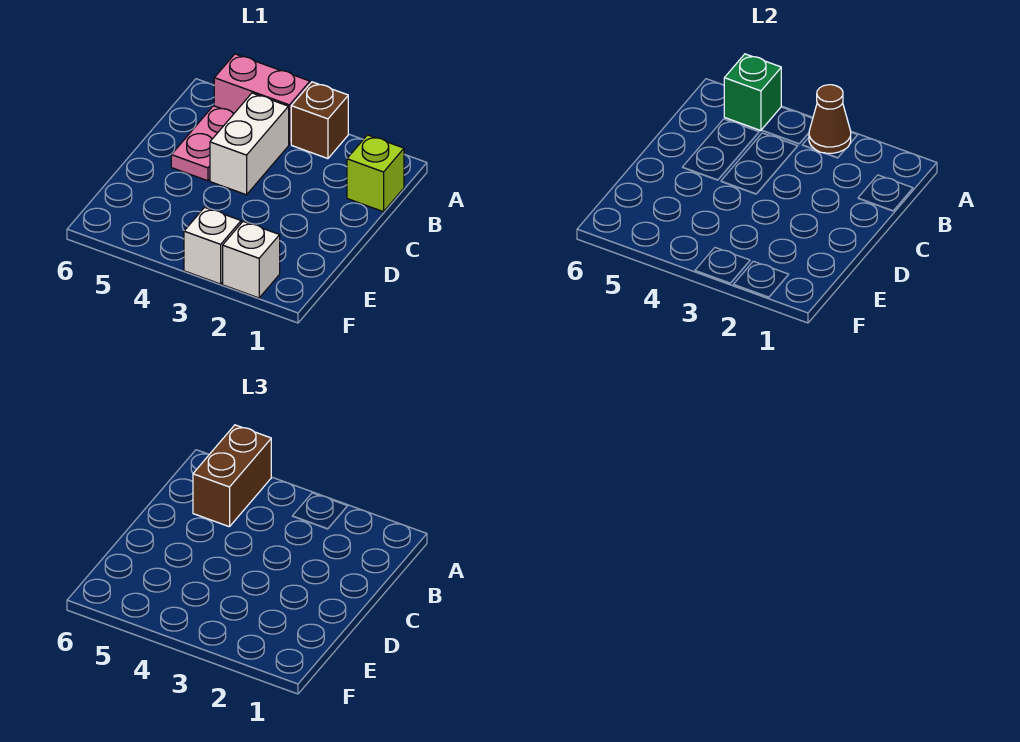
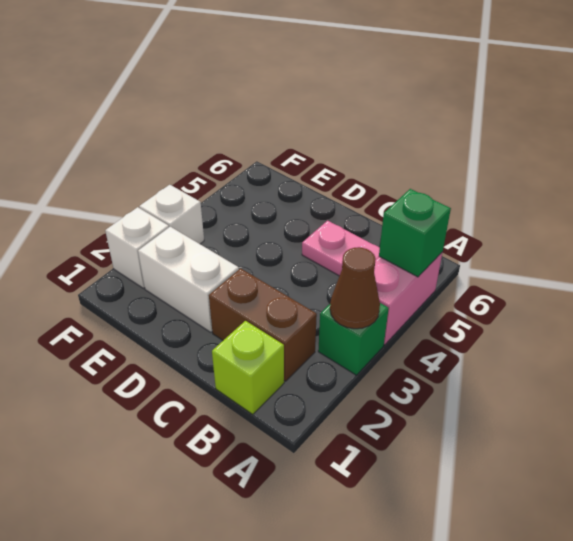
brown brick A3 level 1 -> green brick A3 level 1
brown brick A5:B5 level 3 -> brown brick B2:C2 level 1
white brick B4:C4 level 1 -> white brick D2:E2 level 1

